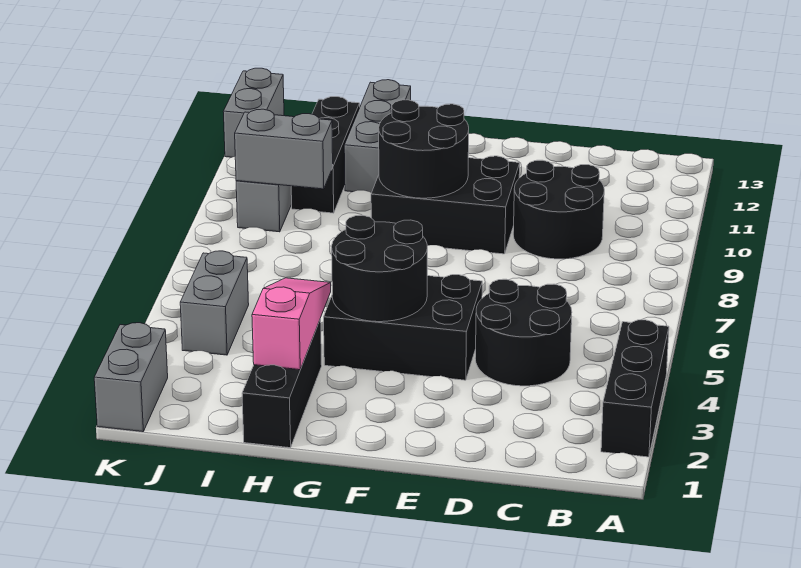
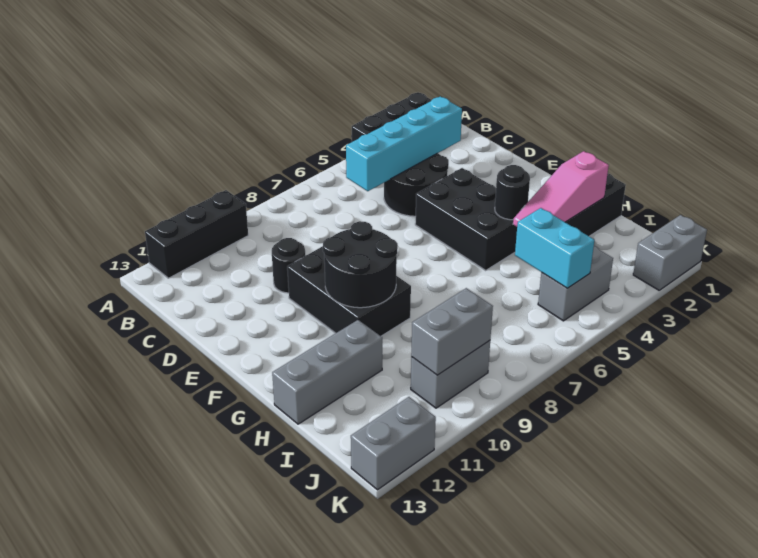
none -> cyan brick C3:C6 level 2
black round brick C9:D10 level 1 -> black round brick D10 level 1
black round brick F4:G5 level 2 -> black round brick G4 level 2
none -> cyan brick I5:J5 level 2
grey brick I9:J9 level 2 -> grey brick J9:J10 level 2
black brick I10:I12 level 1 -> black brick A10:A12 level 1

